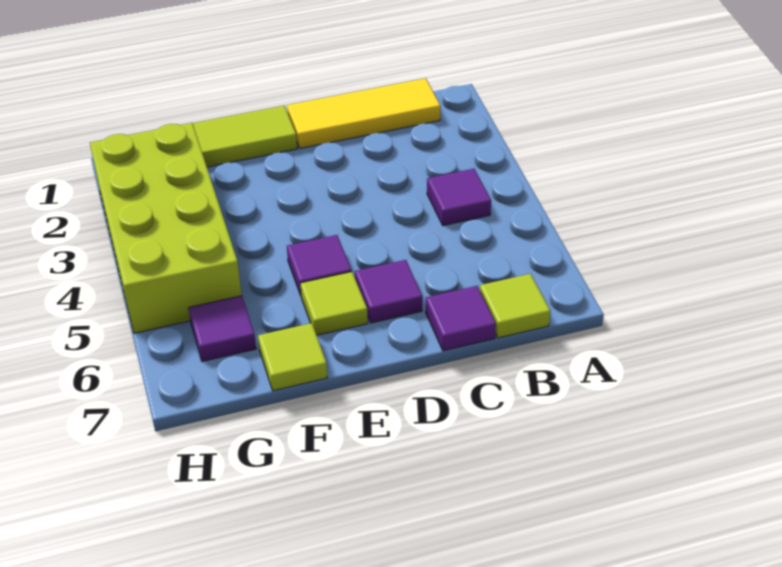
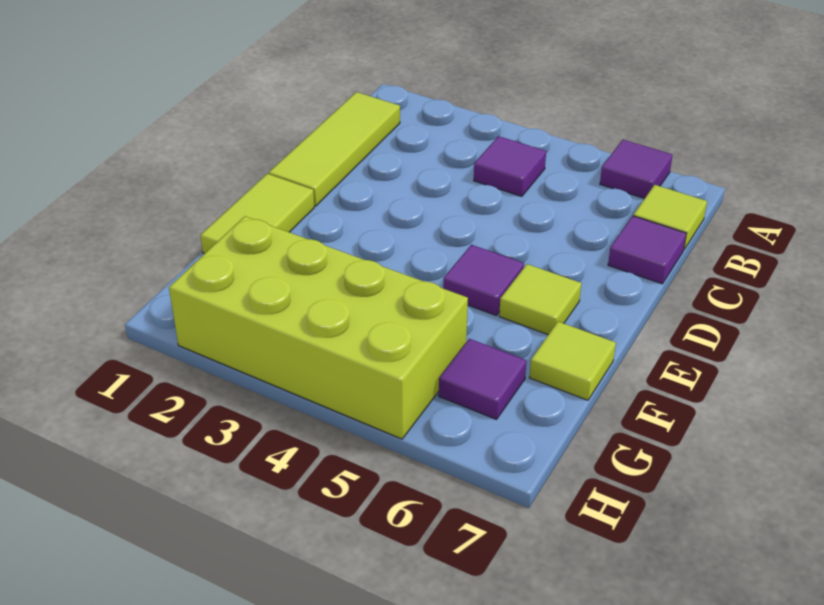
yellow tile B1:D1 level 1 -> lime tile B1:D1 level 1
purple tile D6 level 1 -> purple tile A6 level 1

